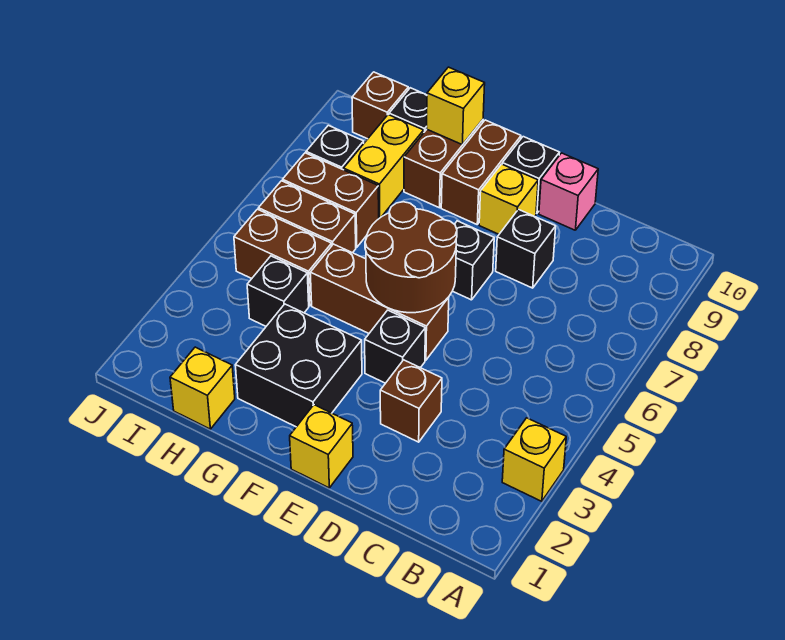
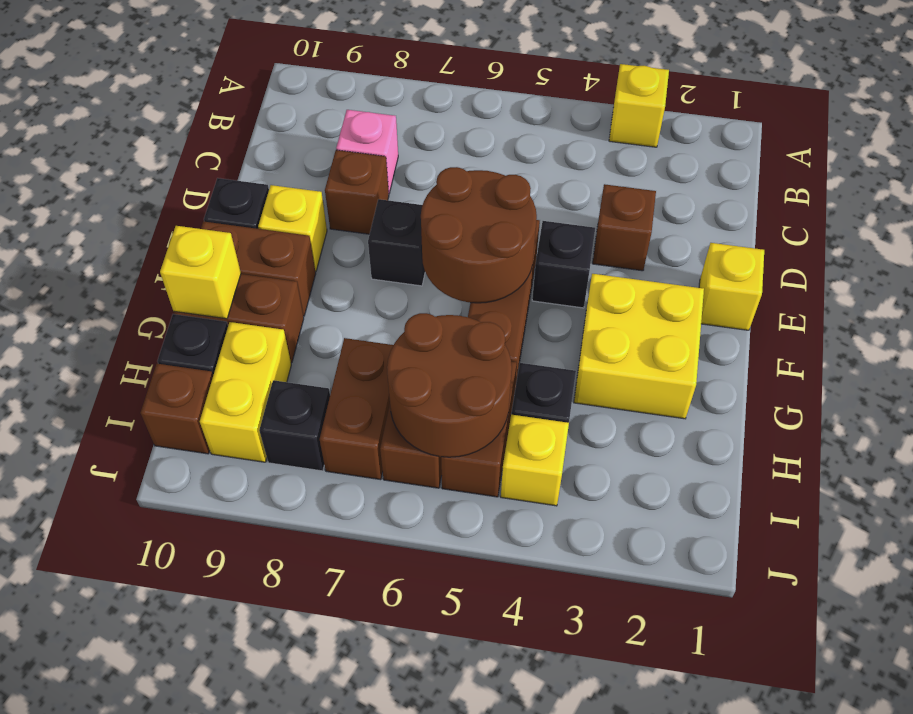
black brick D8 level 1 -> brown brick D8 level 1
pink brick D10 level 1 -> pink brick C8 level 1
black brick F2:G3 level 1 -> yellow brick F2:G3 level 1
yellow brick H1 level 1 -> yellow brick I4 level 1
none -> brown round brick H5:I6 level 2
yellow brick H8:H9 level 1 -> yellow brick H9:I9 level 1

